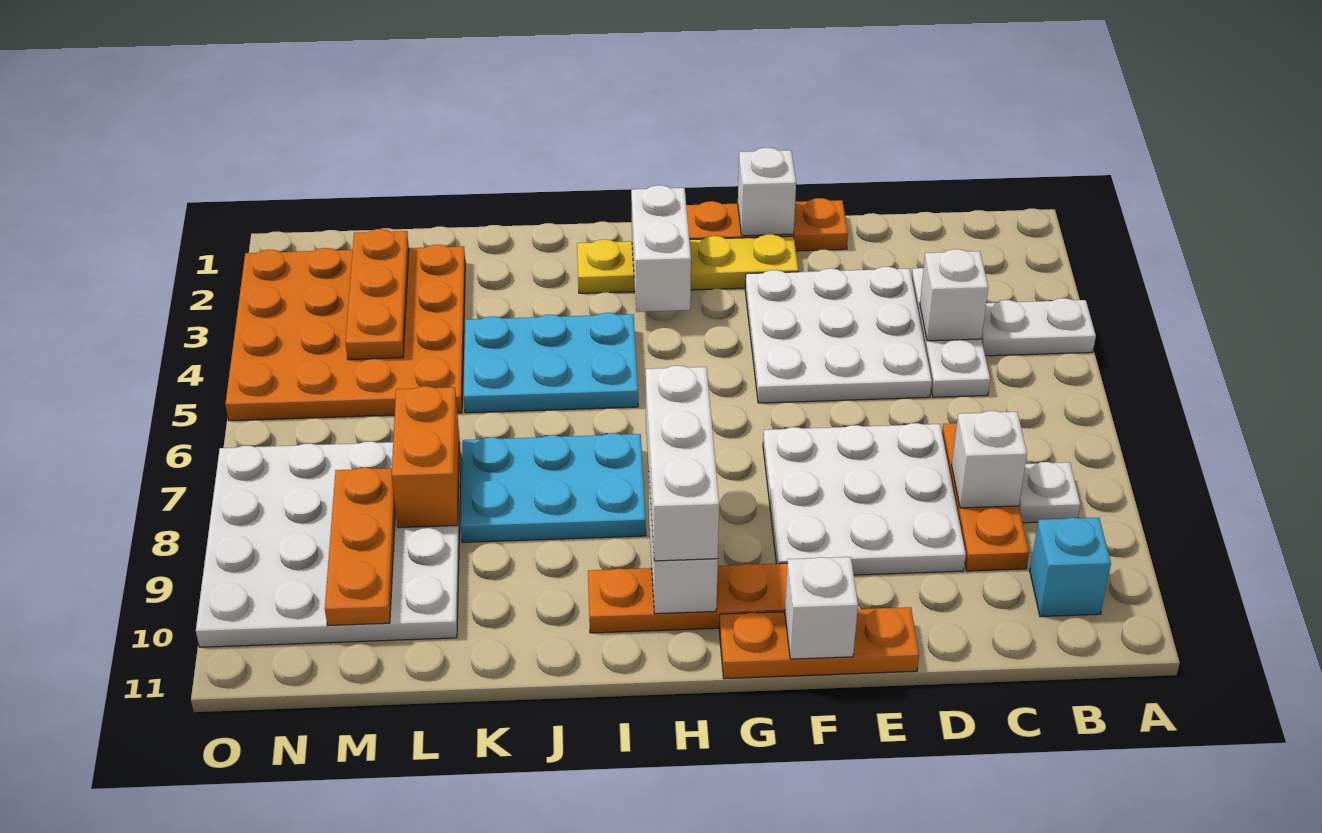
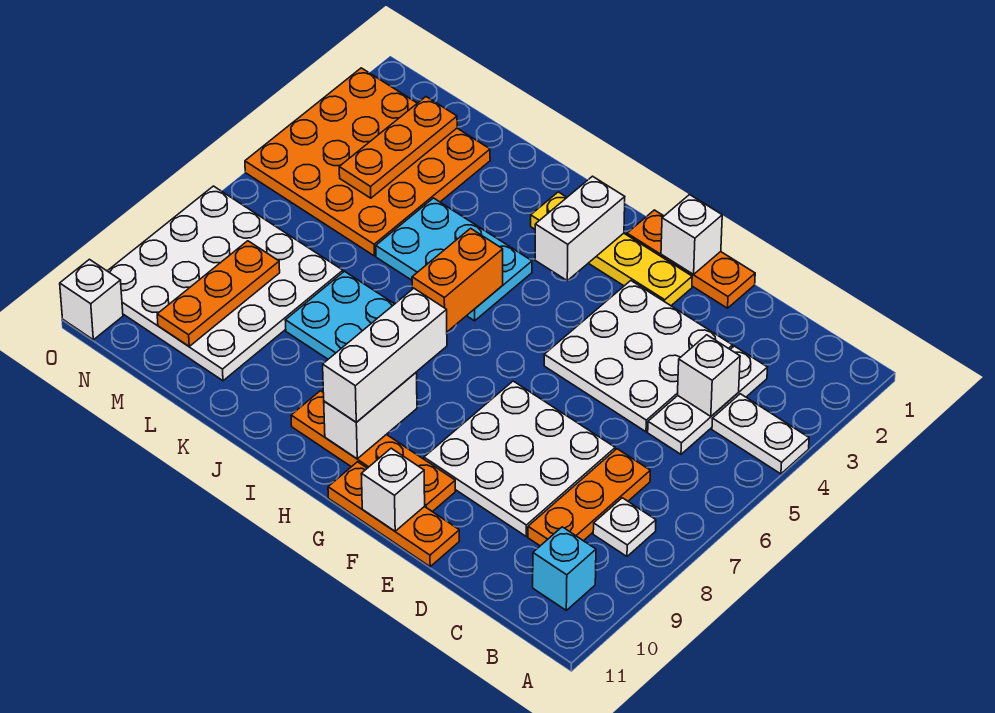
white brick C8 level 2 -> white brick O11 level 1
orange brick L7:L8 level 2 -> orange brick I5:I6 level 2

